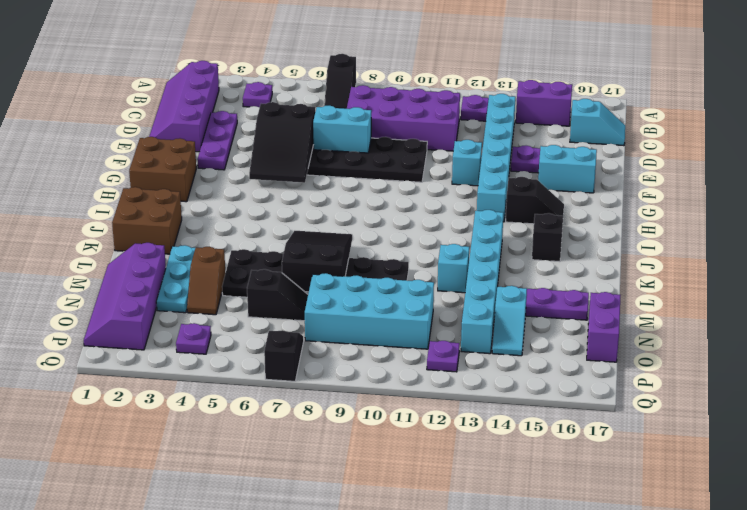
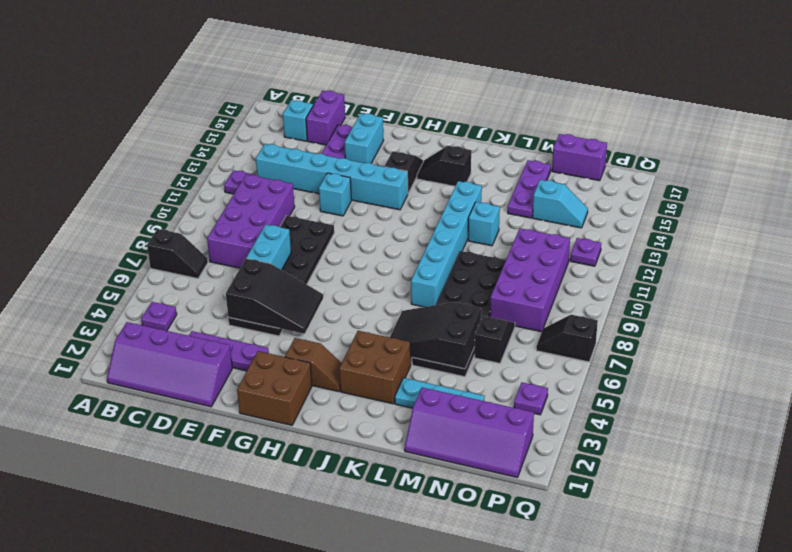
purple brick B14:B15 level 1 -> purple brick D16:D17 level 1
brown brick J1:K2 level 1 -> brown brick J3:K4 level 1
cyan brick J13:O13 level 1 -> cyan brick K8:K13 level 1
black slope K7:M8 level 2 top M -> black slope K5:M6 level 2 top M
brown slope M4:N4 level 1 top M -> brown slope H3:I3 level 1 top H
cyan brick N8:O11 level 1 -> purple brick N8:O11 level 1

